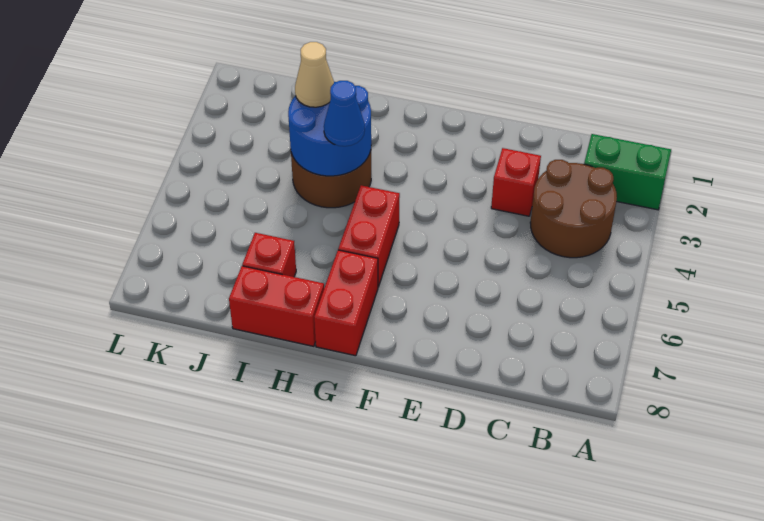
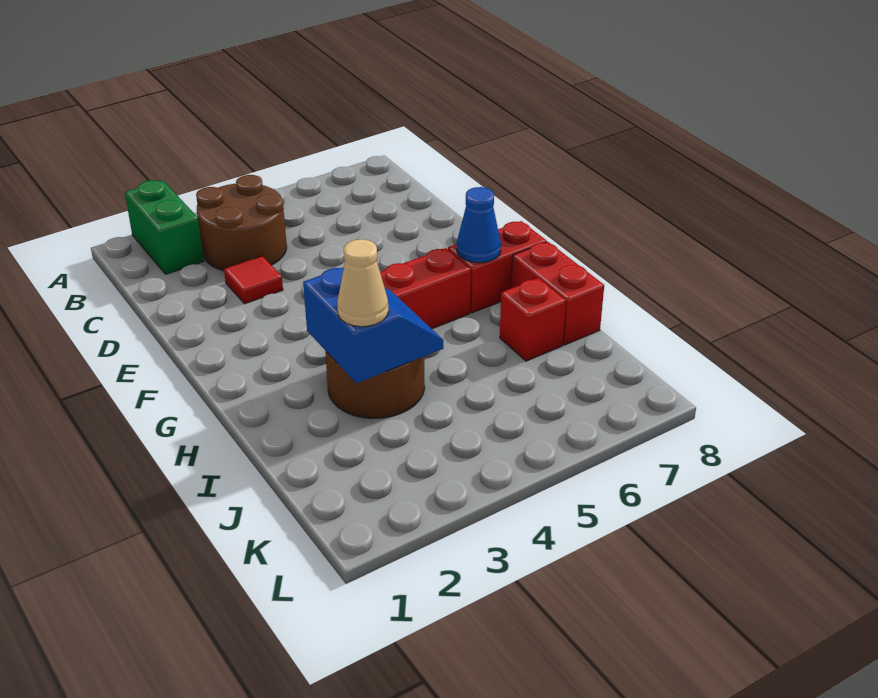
red brick D3 level 1 -> red tile D3 level 1
blue round brick H3:I4 level 2 -> blue slope H3:I4 level 2 top 3
blue cone H4 level 3 -> blue cone G7 level 2

